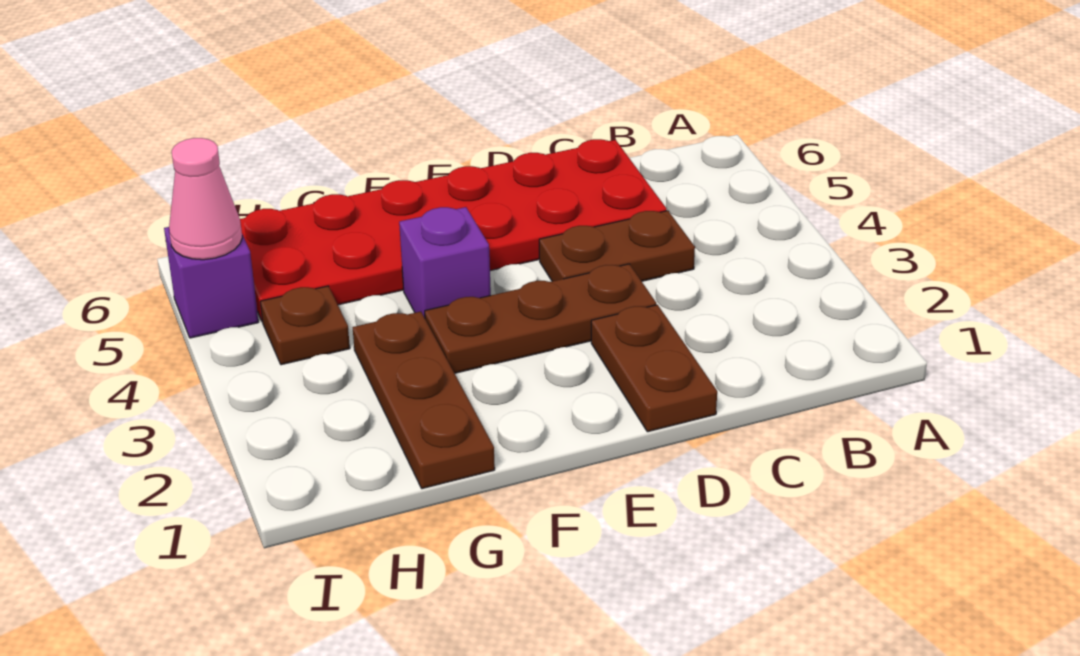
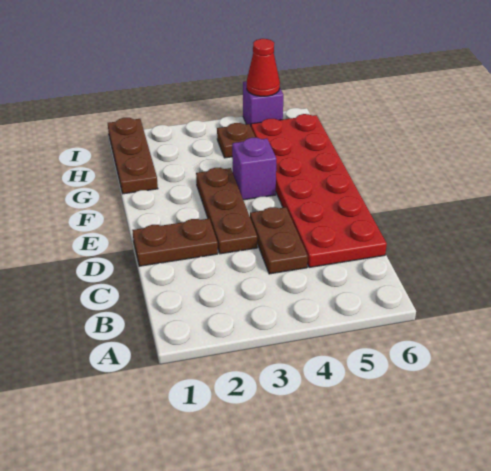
brown plate G1:G3 level 1 -> brown plate G1:I1 level 1
pink cone I5 level 2 -> red cone I5 level 2

